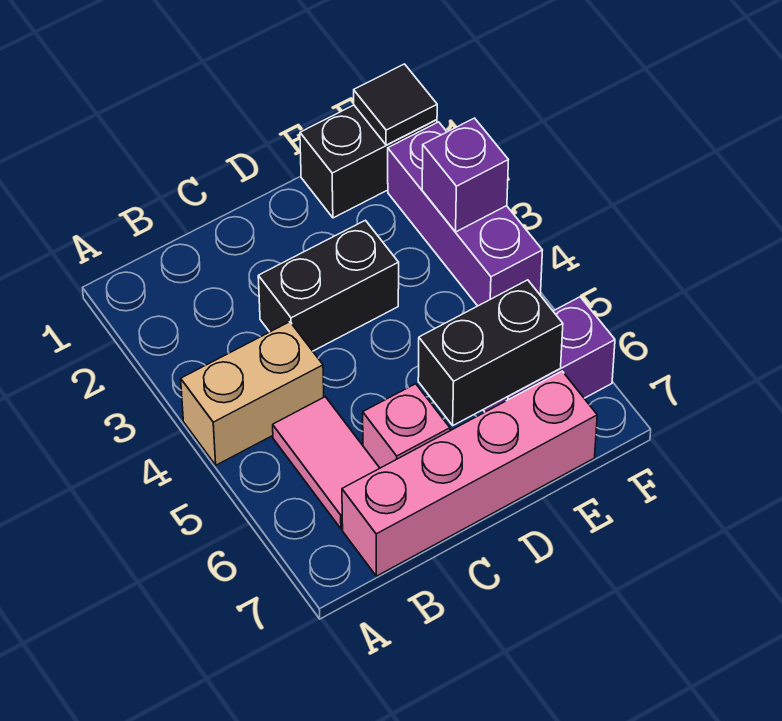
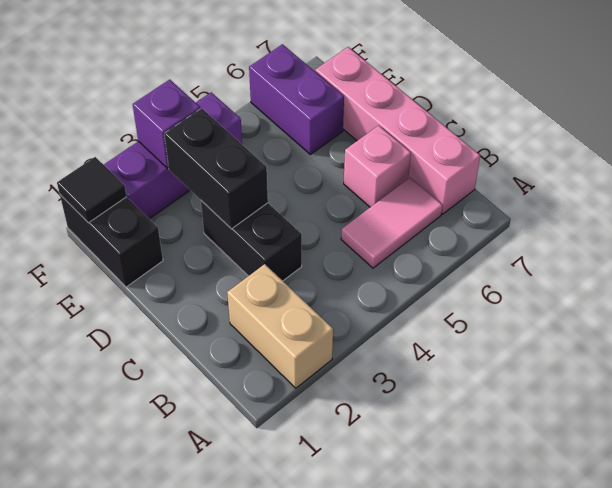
tan brick A4:B4 level 1 -> tan brick A2:B2 level 1
black brick D6:E6 level 2 -> black brick D3:E3 level 2

